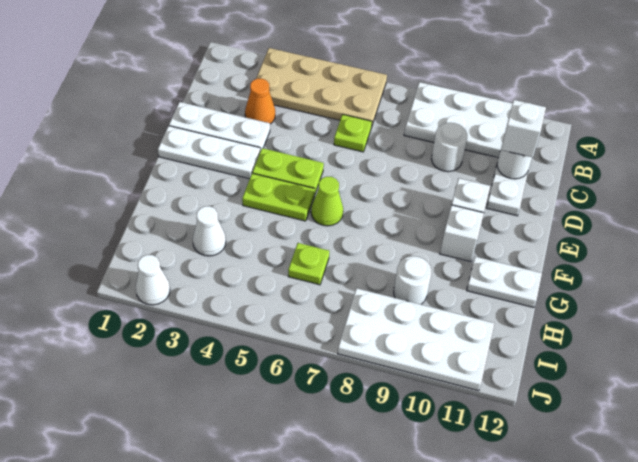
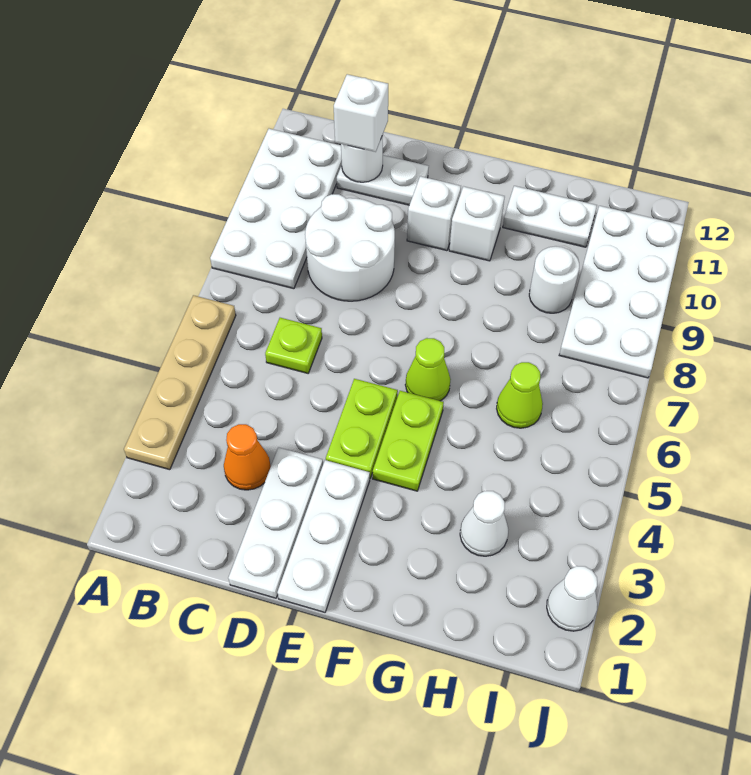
tan plate A3:B6 level 1 -> tan plate A3:A6 level 1
white round brick C9 level 1 -> white round brick C8:D9 level 1
white plate G11:G12 level 1 -> white plate G11:H11 level 1
lime plate H6 level 1 -> lime cone H6 level 1

